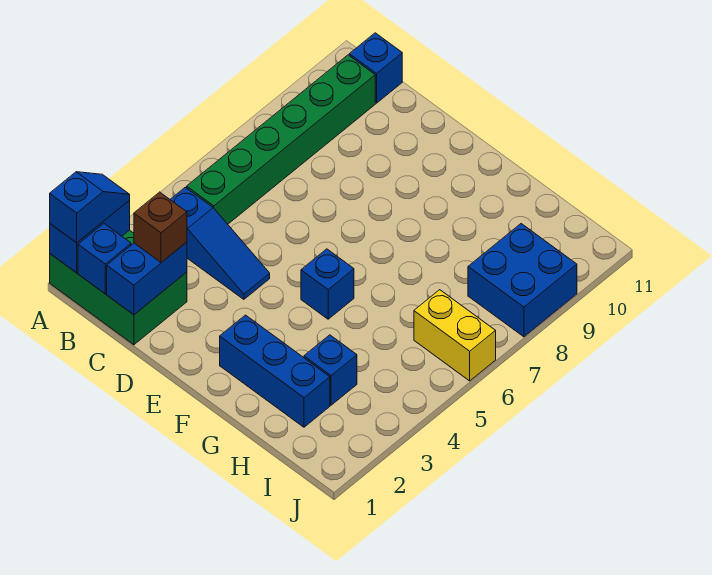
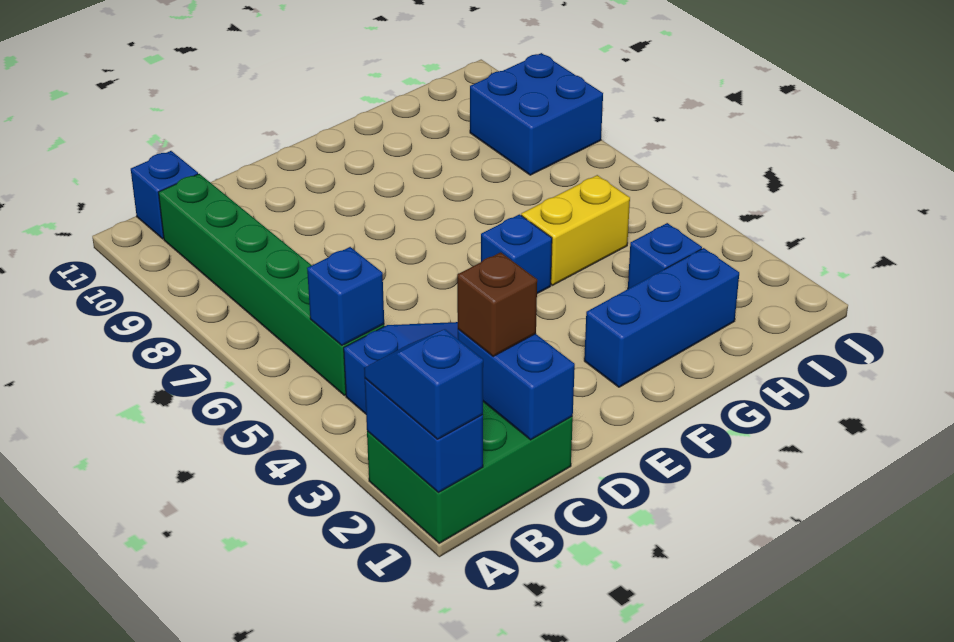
blue brick B1 level 2 -> blue brick B5 level 2
yellow brick I6:J6 level 1 -> yellow brick G5:H5 level 1

